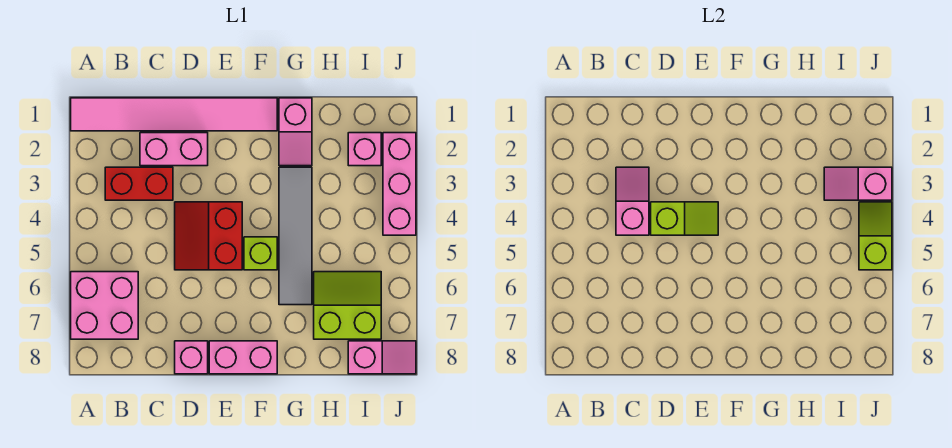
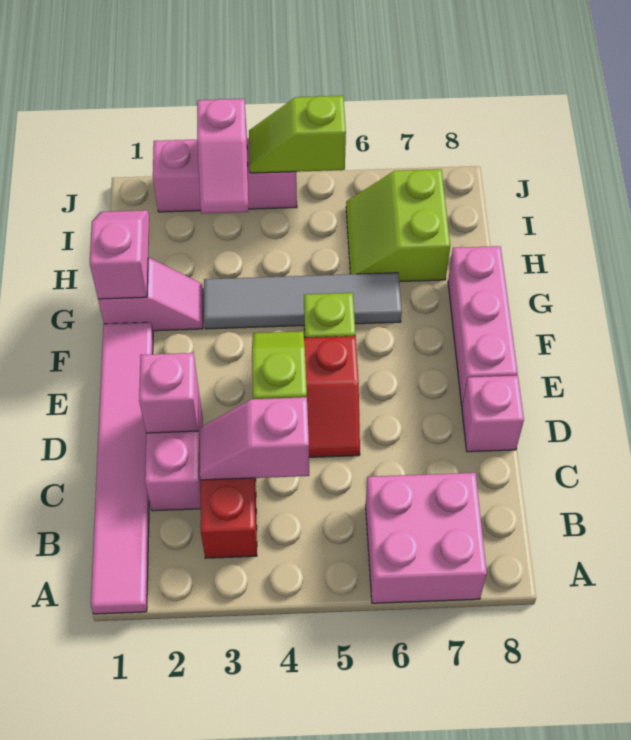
pink brick E8:F8 level 1 -> pink brick E8:G8 level 1
pink brick I2 level 1 -> pink brick D2 level 2
pink slope I8:J8 level 1 top I -> pink slope G1:H1 level 2 top G

